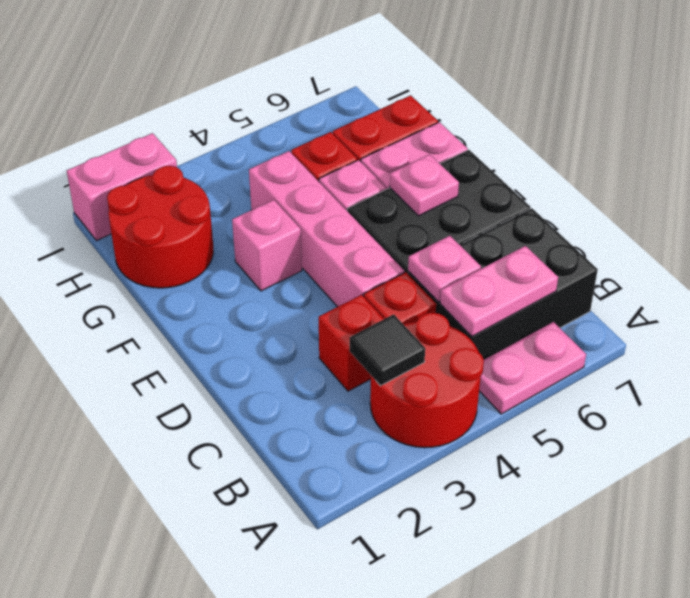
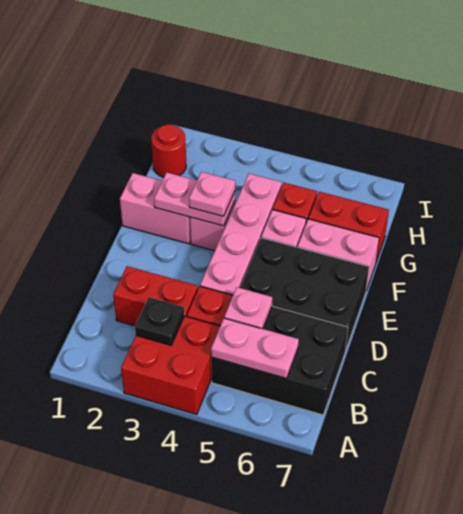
red round brick A3:B4 level 1 -> red brick A3:B4 level 1
pink plate A5:A6 level 1 -> pink plate F2:F3 level 2
black tile B3 level 2 -> black plate B3 level 2
red brick C3 level 1 -> red brick C2:C3 level 1
pink plate E6 level 2 -> pink plate F3 level 3
red round brick G1:H2 level 1 -> red round brick H1 level 1
pink brick I1:I2 level 1 -> pink brick F1:F2 level 1

